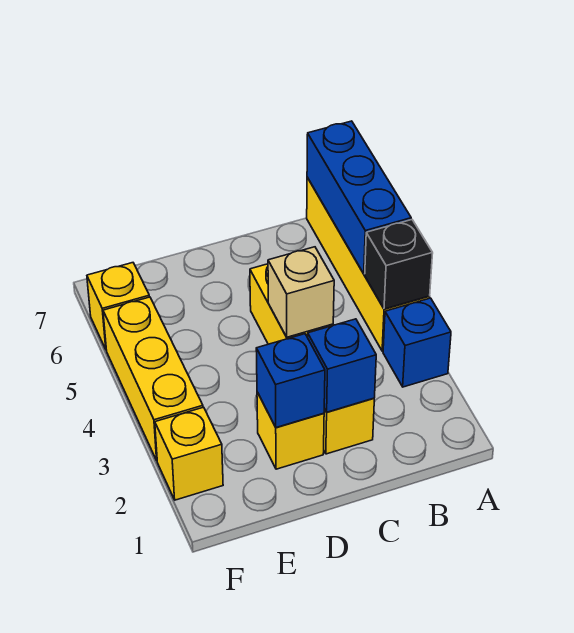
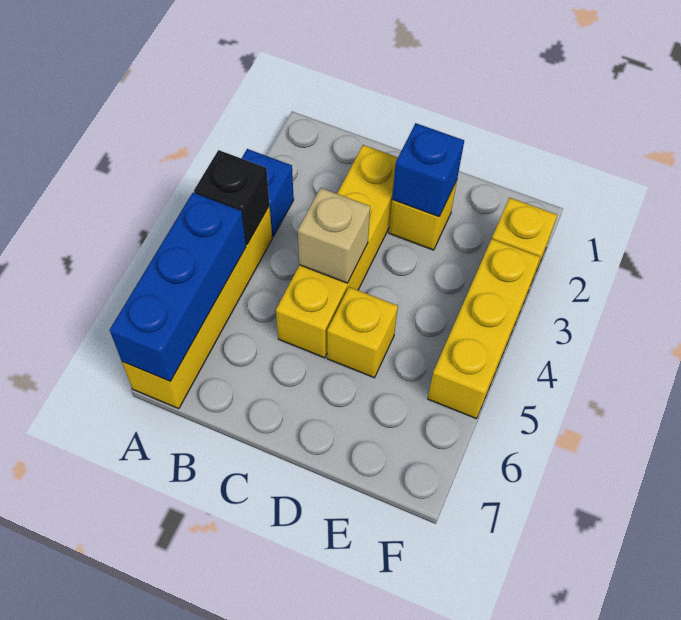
blue brick C2 level 2 -> none
yellow brick F6 level 1 -> yellow brick D5 level 1

